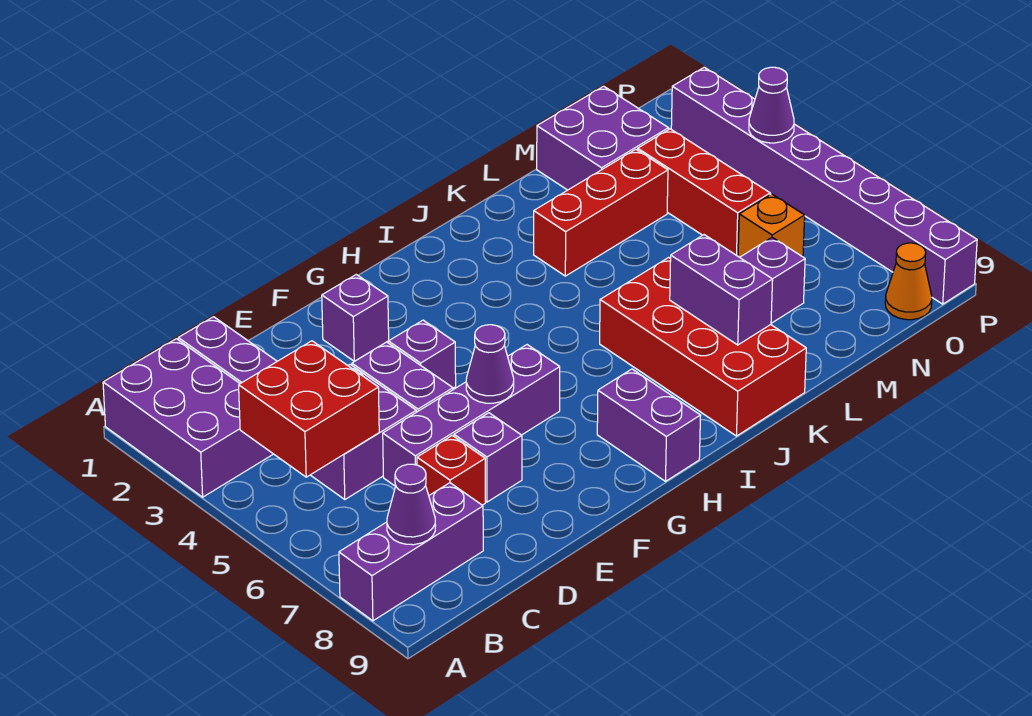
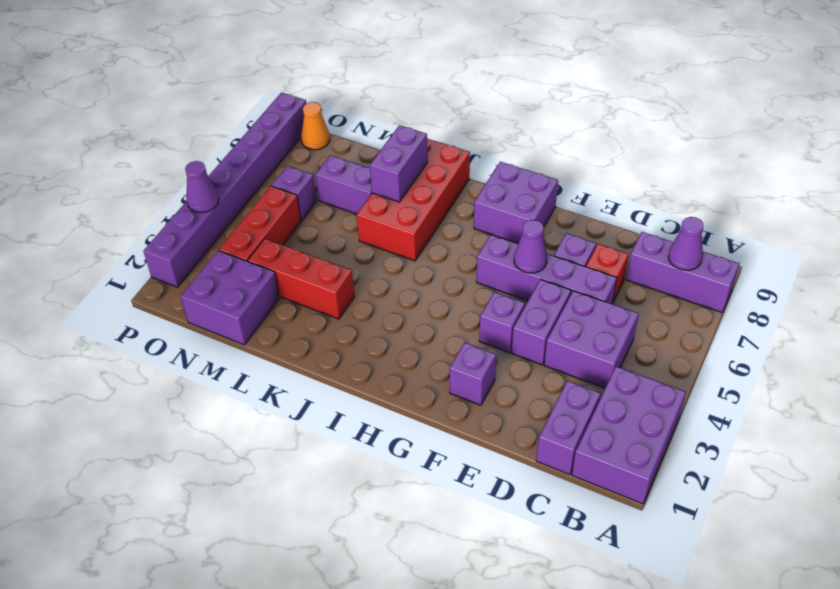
red brick B4:C5 level 2 -> none
purple brick H8:H9 level 1 -> purple brick G8:H9 level 1
orange brick N6 level 1 -> purple brick N6 level 1

